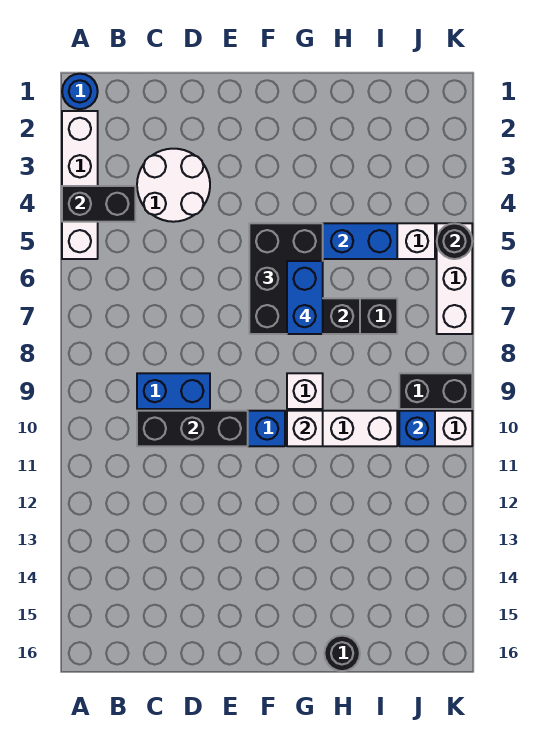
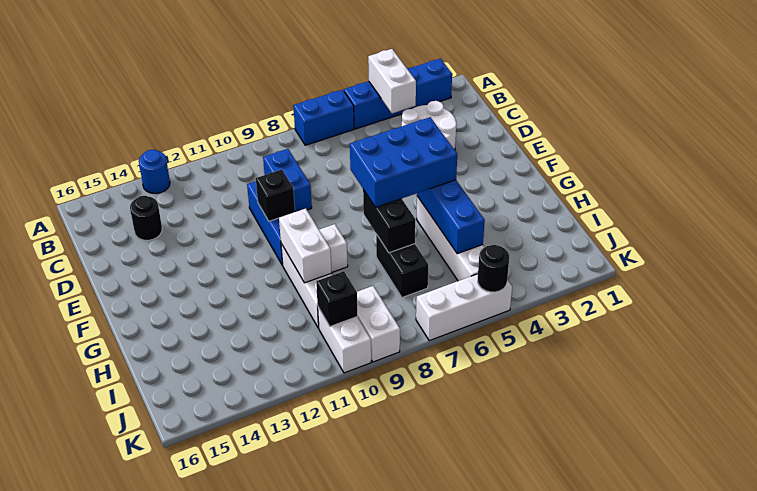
blue round brick A1 level 1 -> blue round brick A13 level 1
white brick A2:A5 level 1 -> blue brick A2:A5 level 1
black brick A4:B4 level 2 -> white brick A4:B4 level 2
black brick C10:E10 level 2 -> black brick E10 level 2
black brick F5:G7 level 3 -> blue brick F5:G7 level 3
blue brick G6:G7 level 4 -> blue brick A6:A7 level 1
white brick G10 level 2 -> white brick G10:H10 level 2
black round brick H16 level 1 -> black round brick C14 level 1
black brick J9:K9 level 1 -> white brick J9:K9 level 1
blue brick J10 level 2 -> black brick J10 level 2

